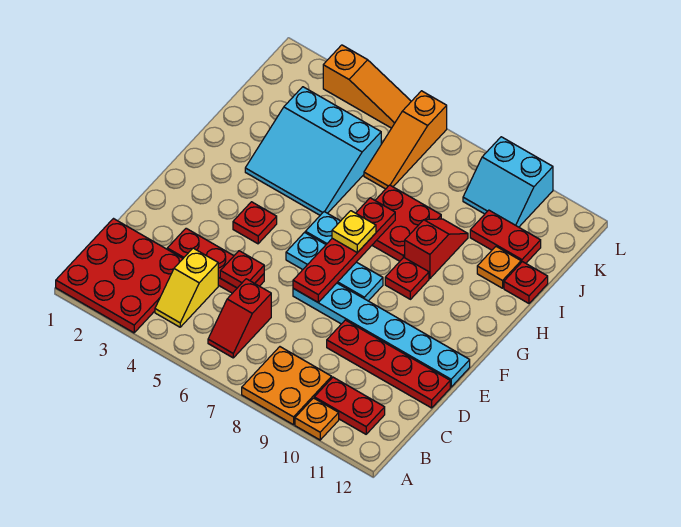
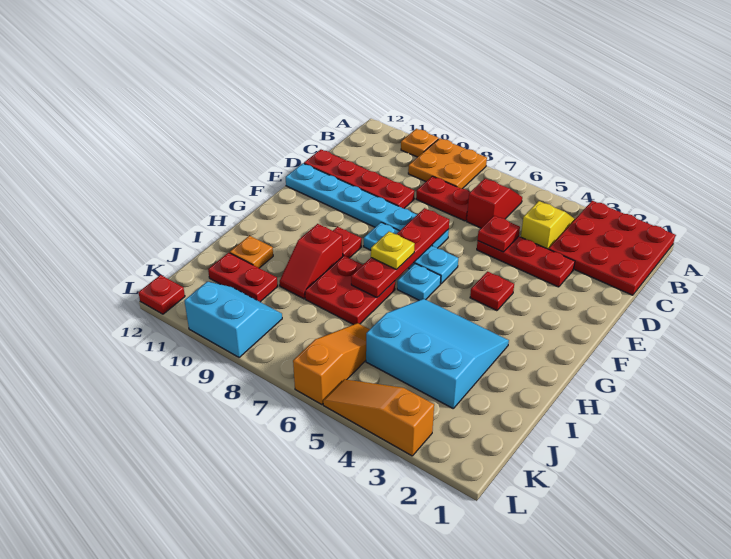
red plate B10:B11 level 1 -> red plate C7:C8 level 1
red plate I12 level 1 -> red plate L12 level 1

